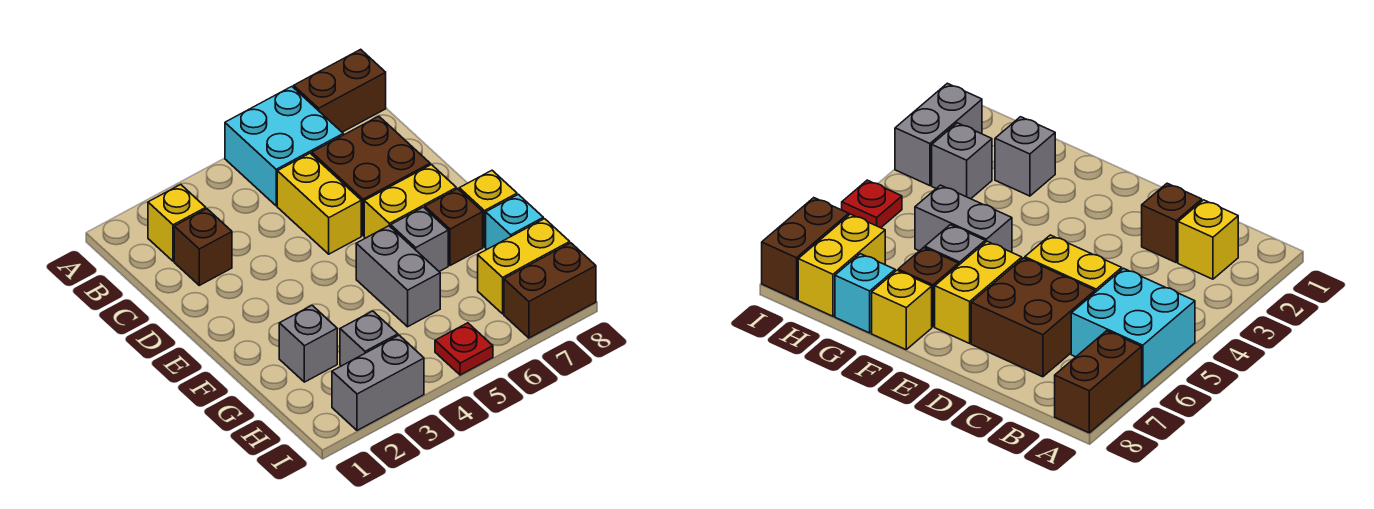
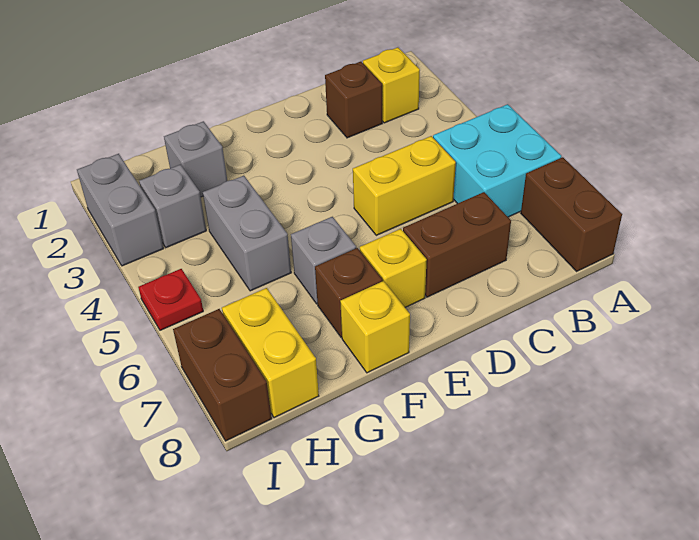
brown brick C6:D7 level 1 -> brown brick C7:D7 level 1
yellow brick E6:E7 level 1 -> yellow brick E7 level 1
grey brick F5:G5 level 1 -> grey brick G4:G5 level 1
cyan brick G8 level 1 -> none

